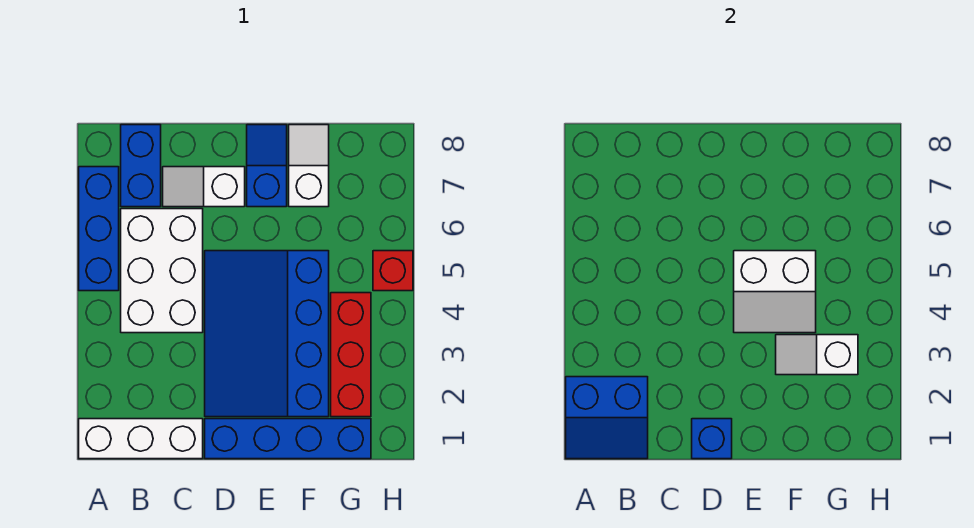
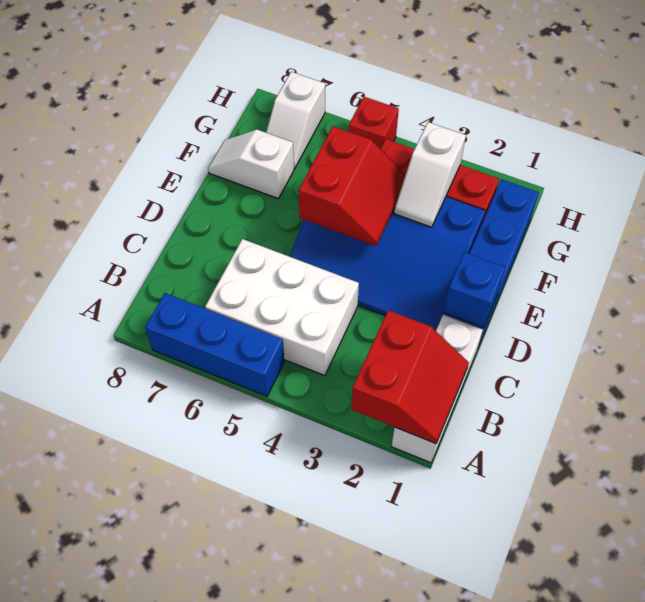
blue slope A1:B2 level 2 top 2 -> red slope A1:B2 level 2 top 2
blue brick B7:B8 level 1 -> none
white slope C7:D7 level 1 top D -> white slope G7:H7 level 1 top H
white slope E4:F5 level 2 top 5 -> red slope E4:F5 level 2 top 5
blue slope E7:E8 level 1 top 7 -> none

